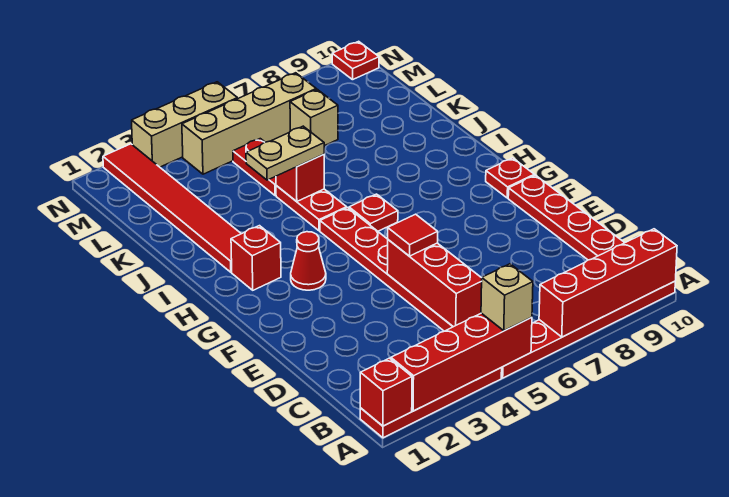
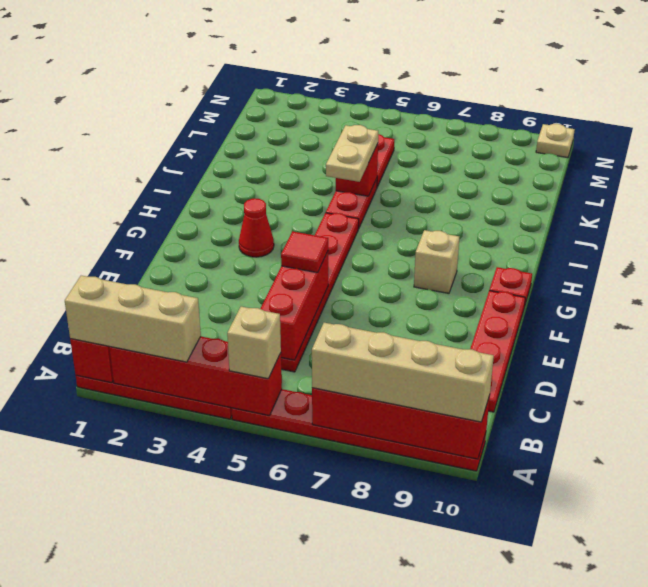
red brick H2 level 1 -> none
red plate H6 level 1 -> none
red tile I2:N2 level 1 -> none
tan plate J4:J5 level 3 -> tan plate I5:J5 level 3
tan brick L7 level 1 -> tan brick G8 level 1
tan brick M4:M7 level 1 -> tan brick A7:A10 level 3
tan brick N3:N5 level 1 -> tan brick A1:A3 level 3
red plate N10 level 1 -> tan plate N10 level 1

